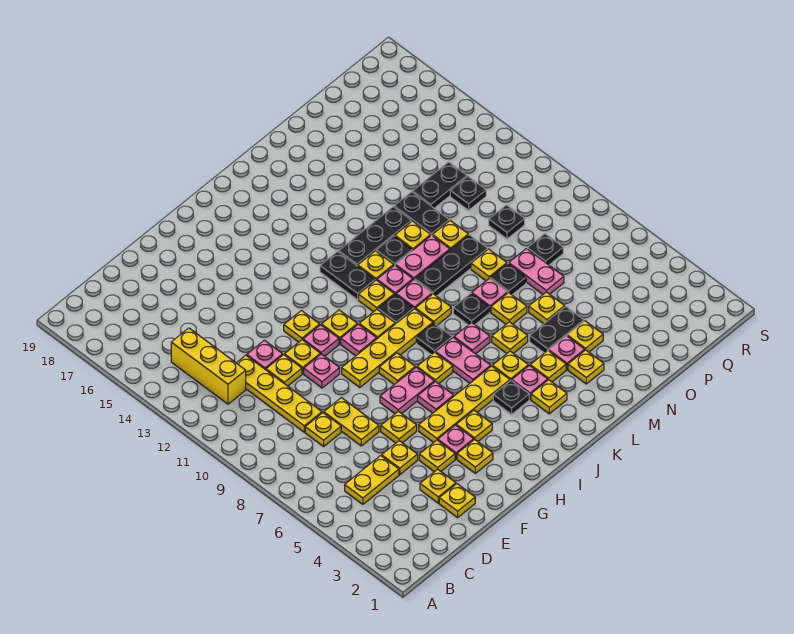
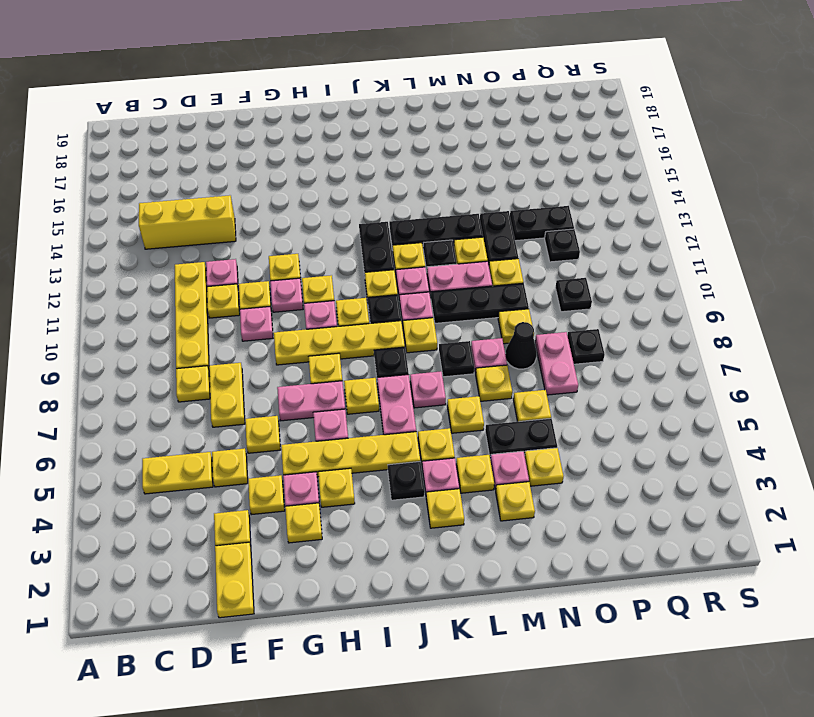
yellow brick C12:C14 level 1 -> yellow brick C14:E14 level 1
yellow plate E2 level 1 -> yellow plate E1:E2 level 1
black plate N8 level 1 -> black cone N8 level 1

